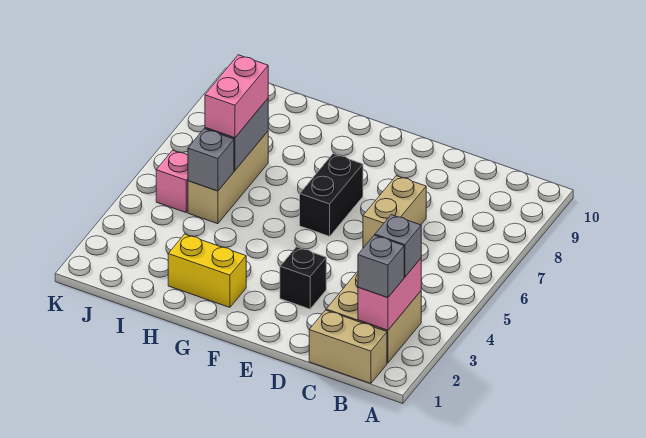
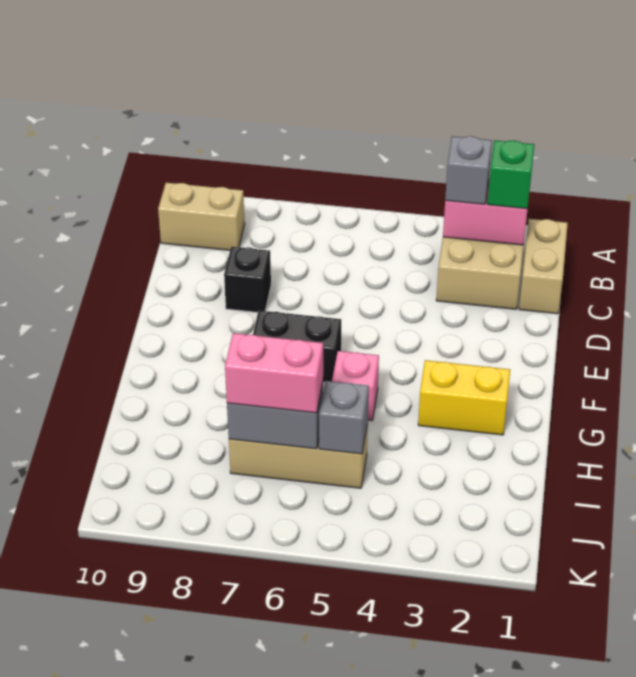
grey brick B2 level 3 -> green brick B2 level 3
tan brick D6:D7 level 1 -> tan brick B9:B10 level 1
black brick E3 level 1 -> black brick D8 level 1
yellow brick G2:H2 level 1 -> yellow brick G2:G3 level 1
pink brick J5 level 1 -> pink brick G5 level 1

